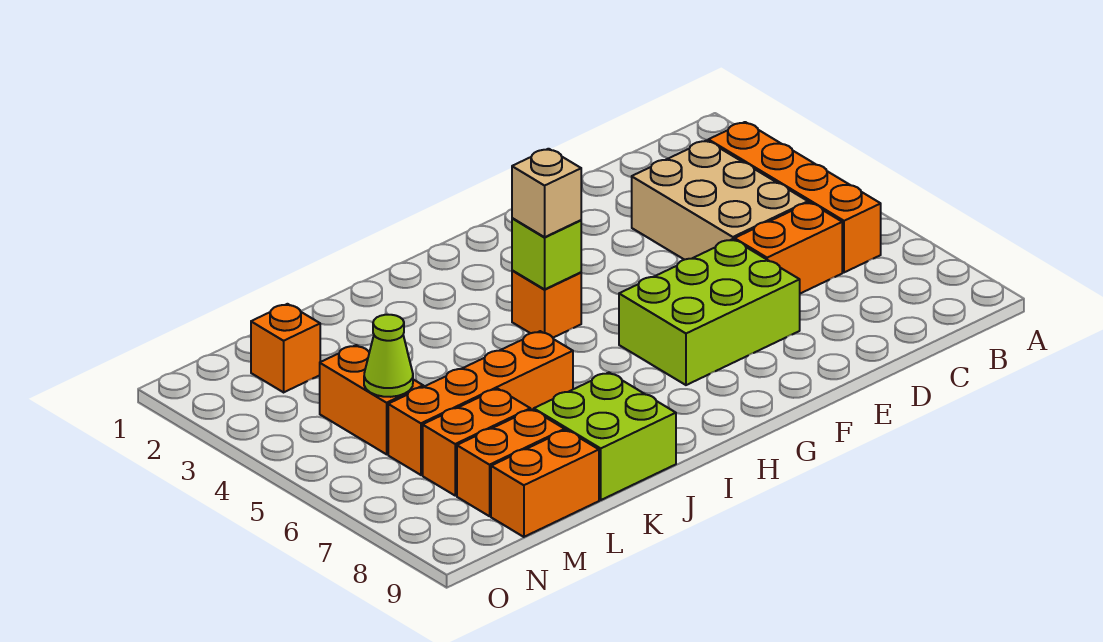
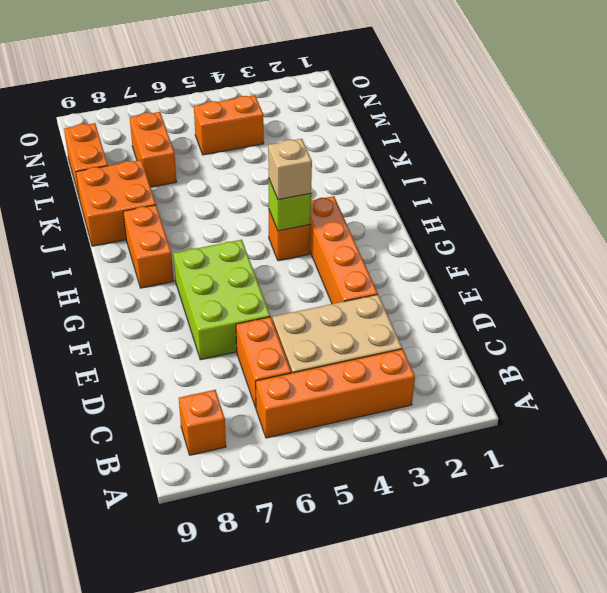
orange brick J6:M6 level 1 -> orange brick E3:H3 level 1
lime brick J8:K9 level 1 -> orange brick J8:K9 level 1
orange brick L8:M8 level 1 -> orange brick H8:I8 level 1
orange brick M2 level 1 -> orange brick B8 level 1
lime cone M5 level 2 -> none

